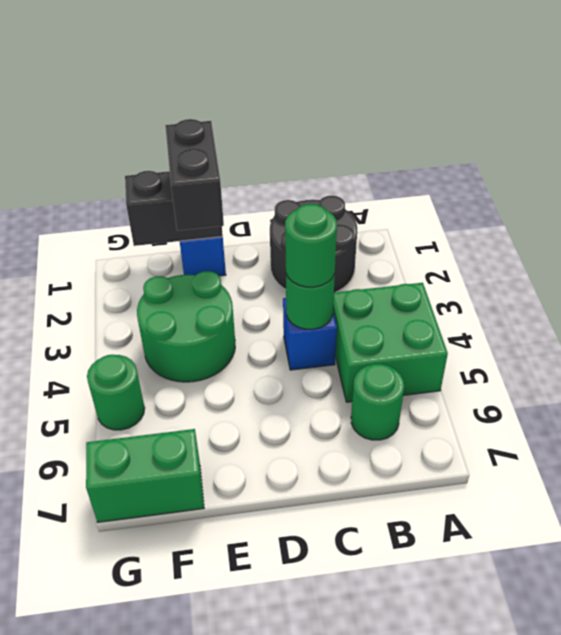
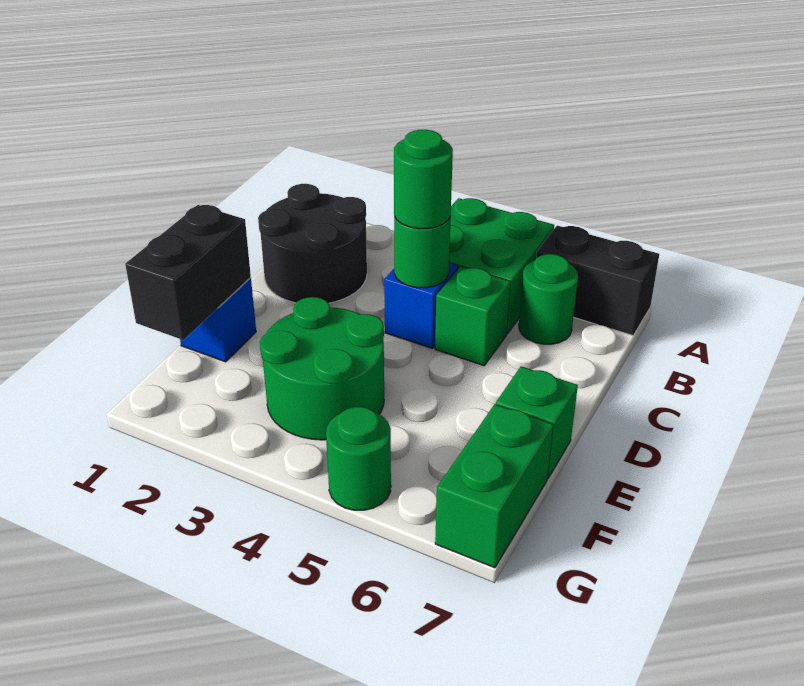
none -> green brick C5 level 1
black brick E1:E2 level 3 -> black brick A6:A7 level 1
none -> green brick E7 level 1

